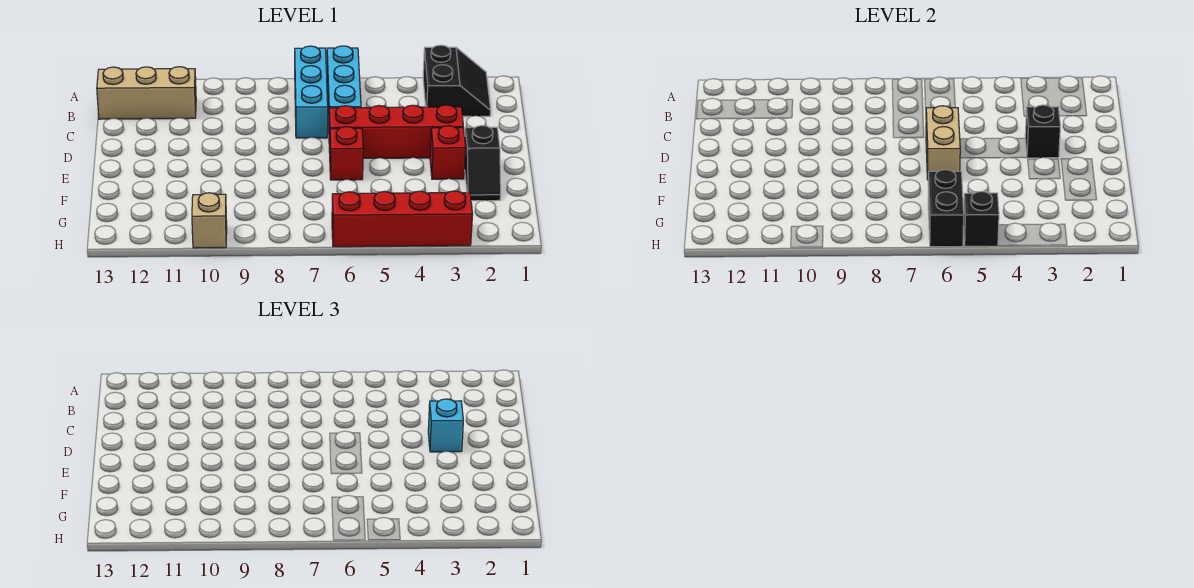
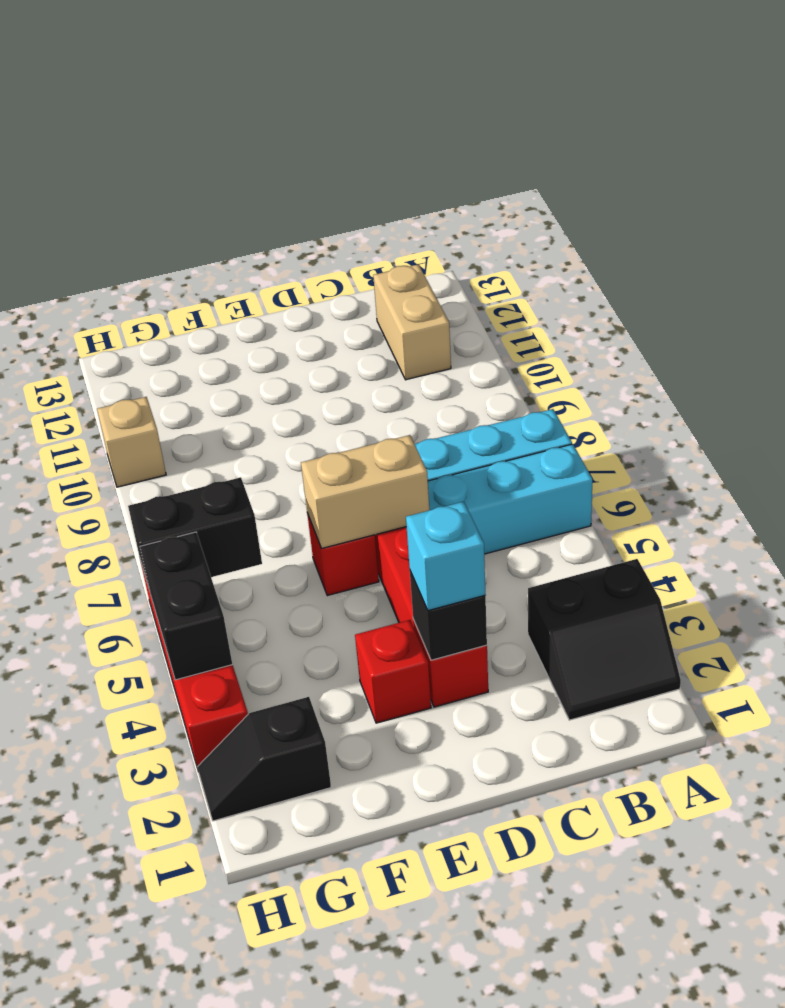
tan brick B11:B13 level 1 -> tan brick B11:B12 level 1
black slope E2:F2 level 1 top E -> black slope G2:H2 level 1 top G
black brick H5 level 2 -> black brick H4:H5 level 2

